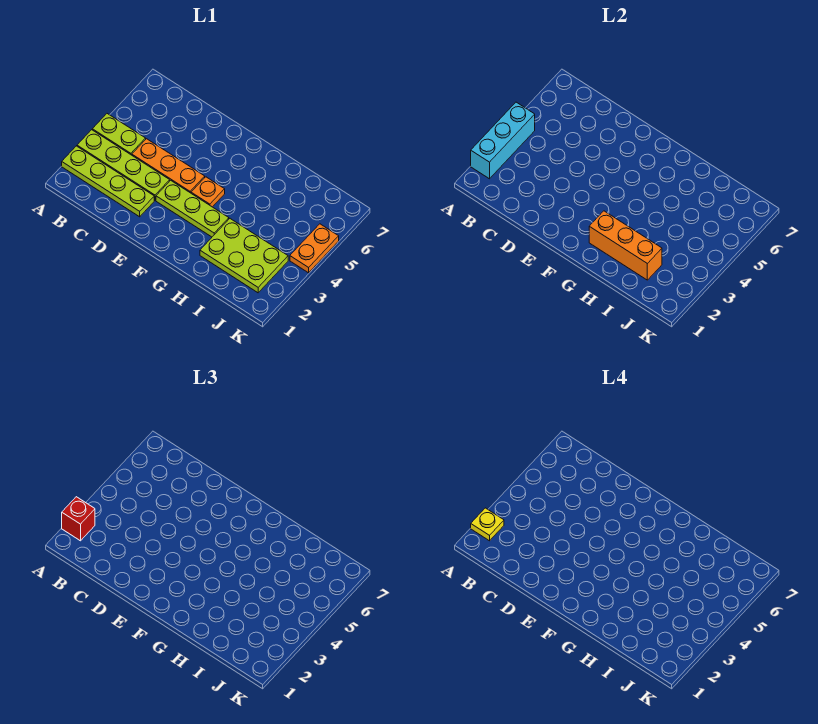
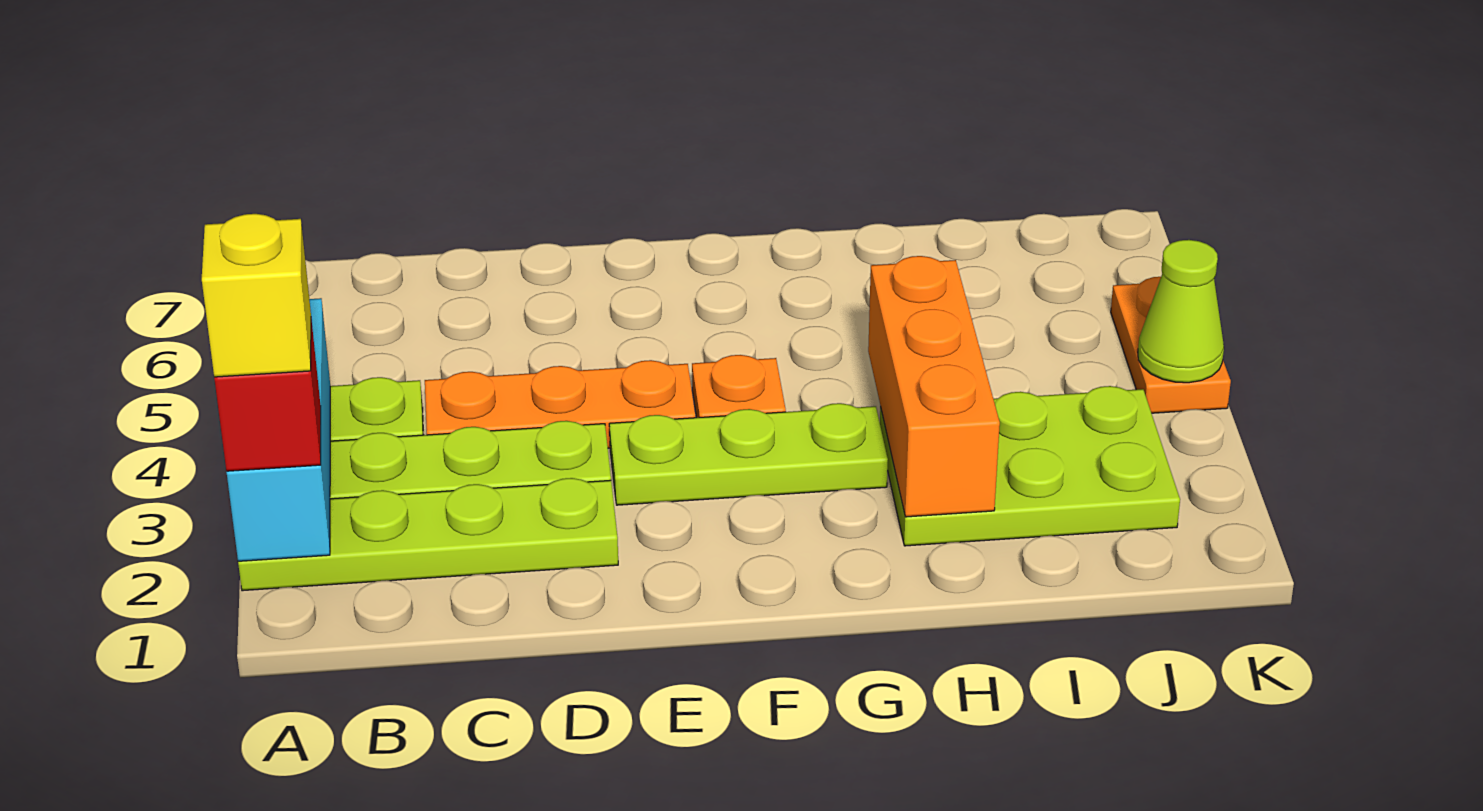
yellow plate A2 level 4 -> yellow brick A2 level 4
orange brick G2:I2 level 2 -> orange brick H2:H4 level 2
none -> lime cone K4 level 2

